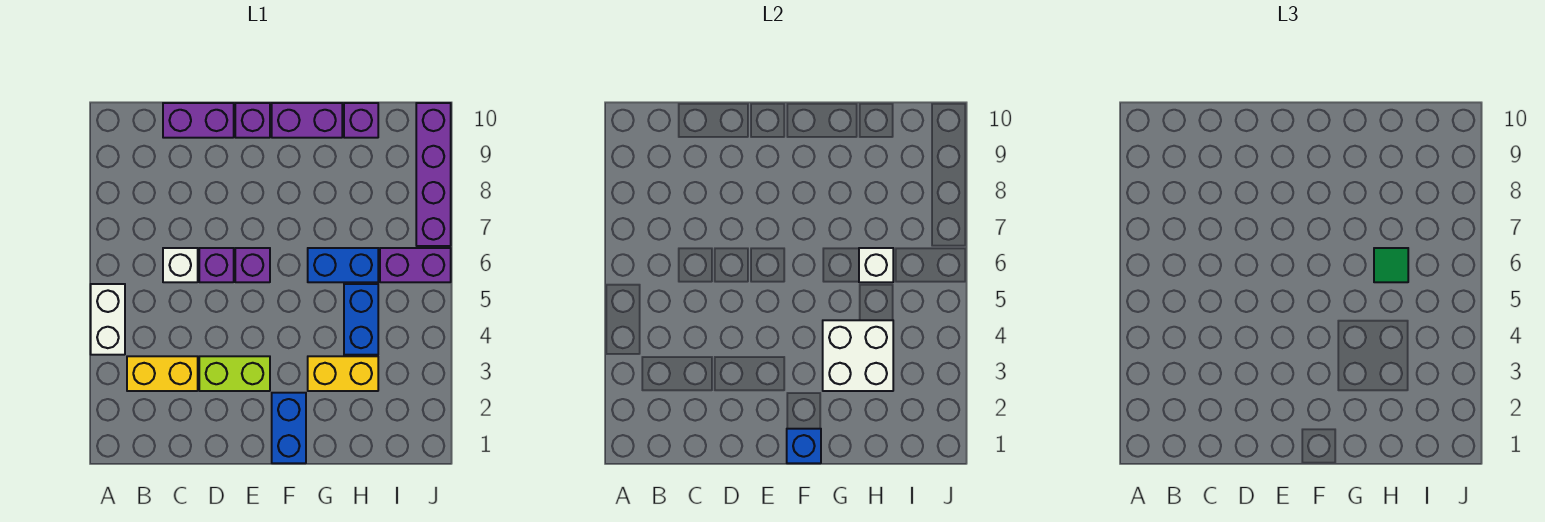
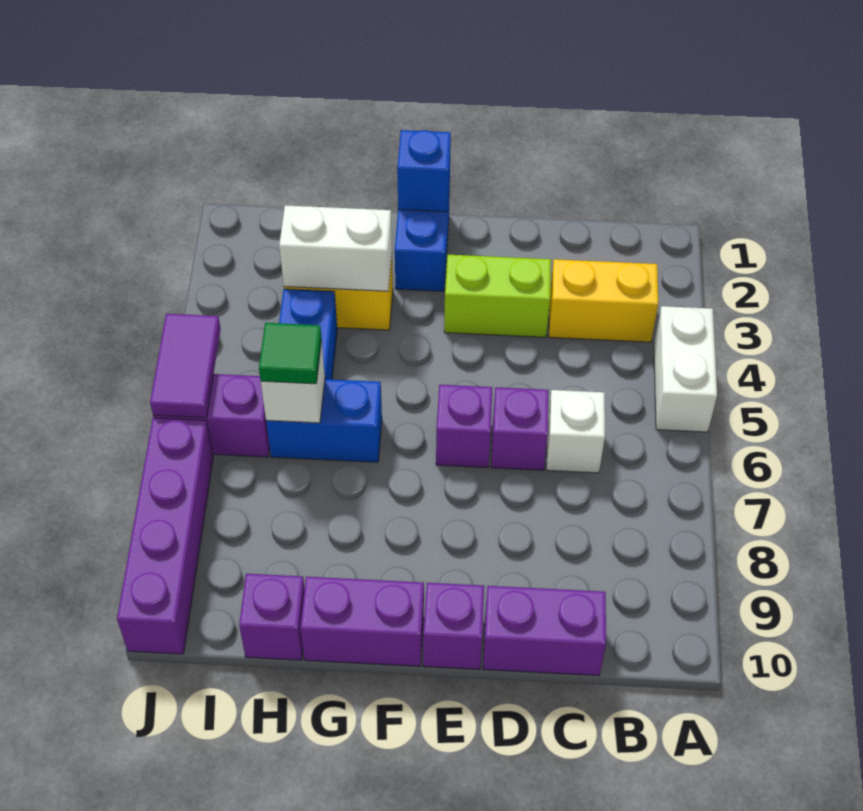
white brick G3:H4 level 2 -> white brick G3:H3 level 2
none -> purple tile J5:J6 level 2

